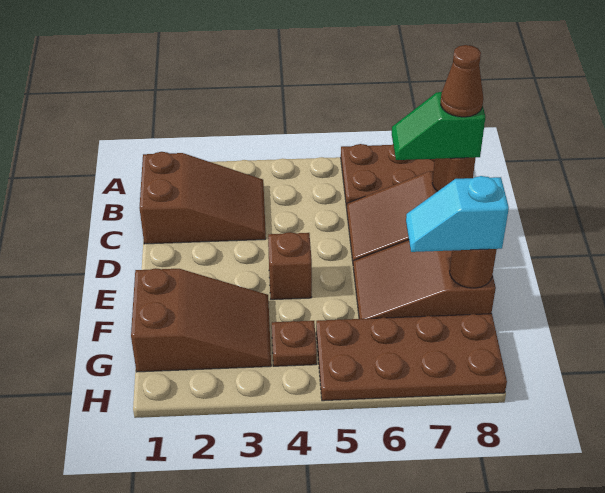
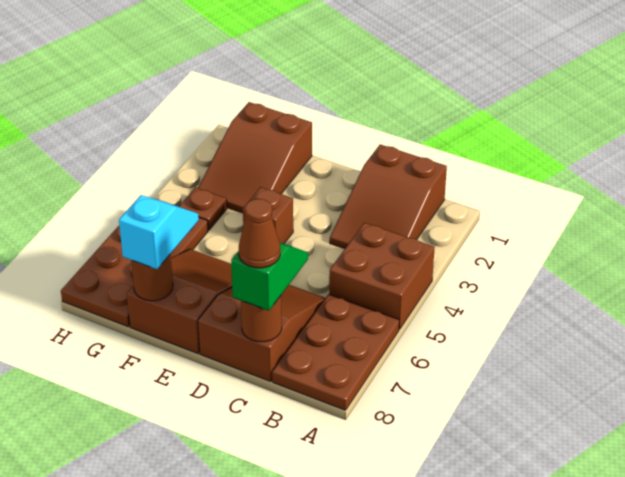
none -> brown brick A4:B5 level 1

